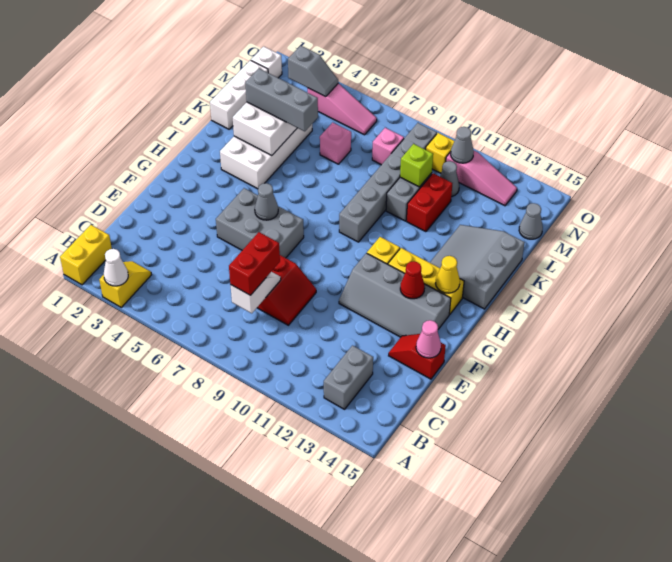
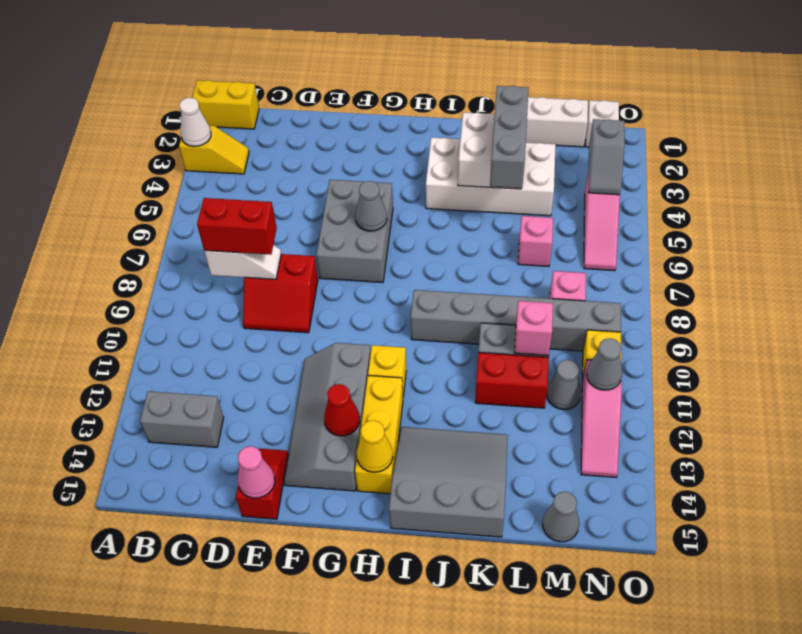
lime brick L10 level 2 -> pink brick L10 level 2

